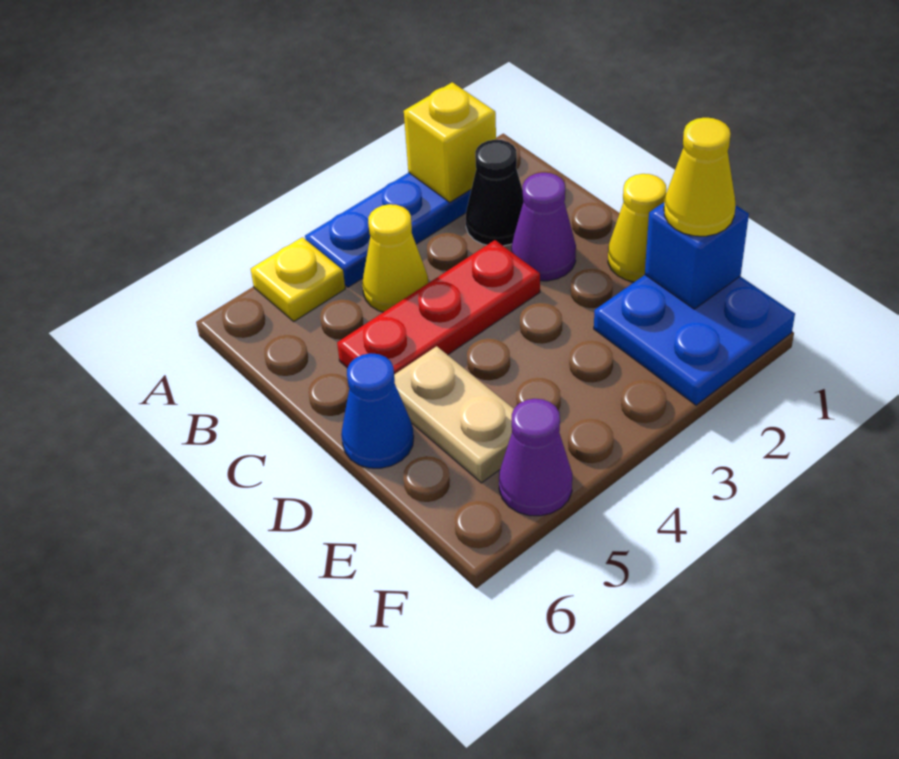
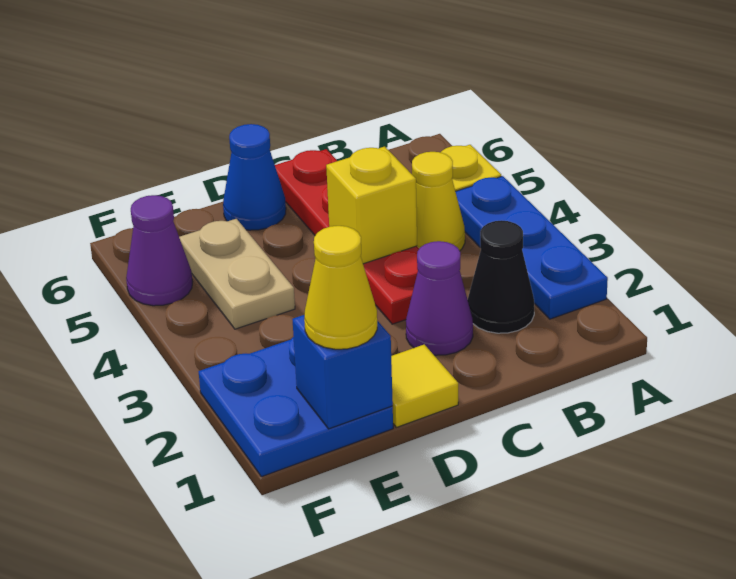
yellow brick A2 level 2 -> yellow brick C4 level 2
red plate C3:C5 level 1 -> red plate C3:C6 level 1
yellow cone D1 level 1 -> yellow tile D1 level 1
tan plate D5:E5 level 1 -> tan plate E4:E5 level 1

